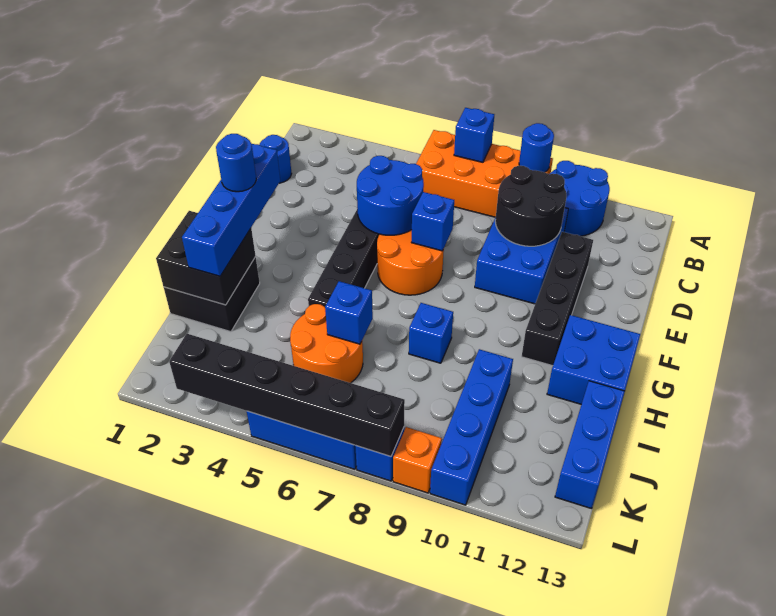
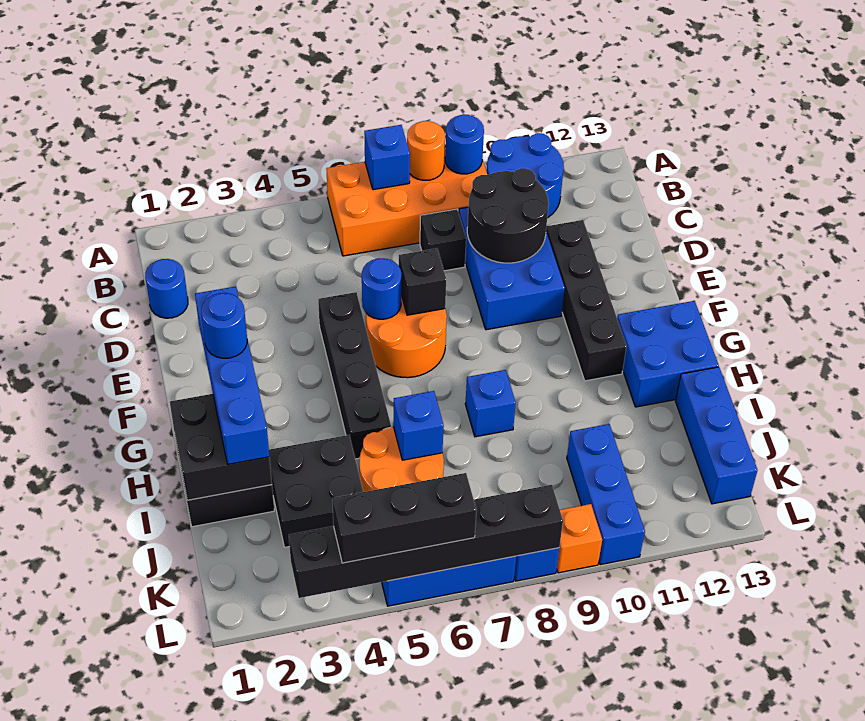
none -> orange round brick A8 level 2
none -> black brick C8 level 1
blue round brick D5:E6 level 2 -> blue round brick E6 level 2
blue brick E7 level 2 -> black brick E7 level 2
none -> black brick I3:J4 level 1
blue brick I10:L10 level 1 -> blue brick J10:L10 level 1
none -> black brick L4:L6 level 3

